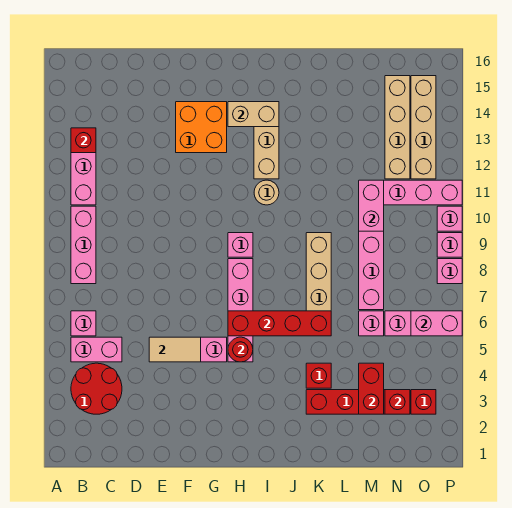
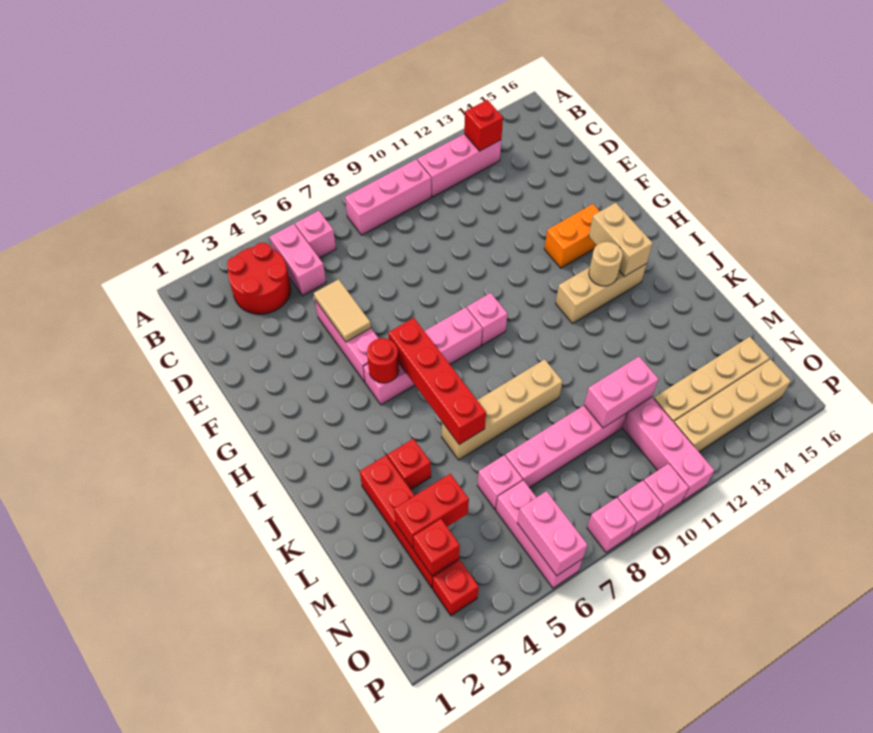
orange brick F13:G14 level 1 -> orange brick G13:G14 level 1
tan round brick I11 level 1 -> tan round brick I13 level 2

